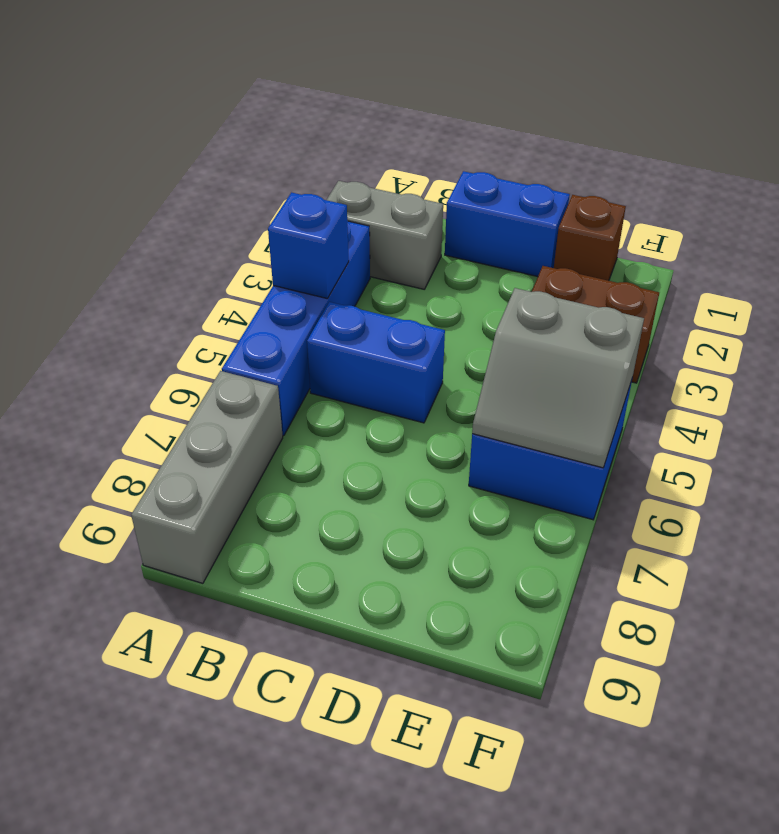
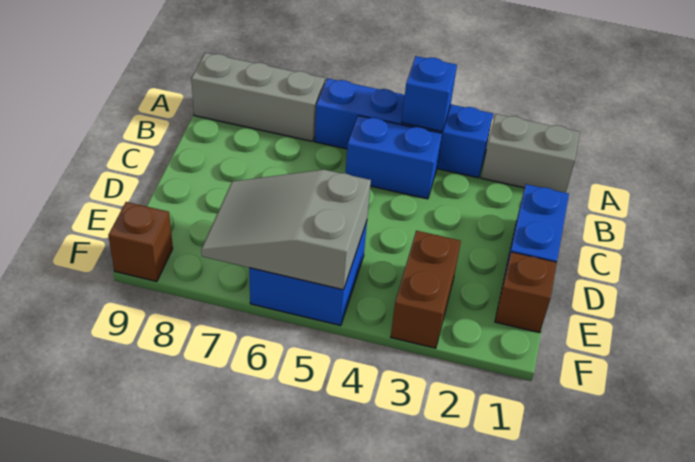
grey brick A2:B2 level 1 -> grey brick A1:A2 level 1
blue brick B5:C5 level 1 -> blue brick B4:B5 level 1
grey slope E5:F6 level 2 top 5 -> grey slope E5:F7 level 2 top 5
none -> brown brick F9 level 1

